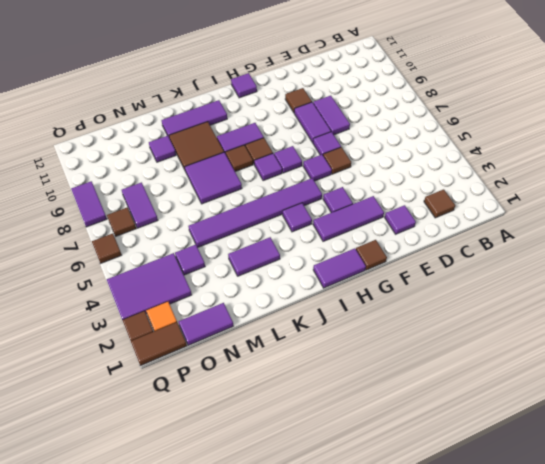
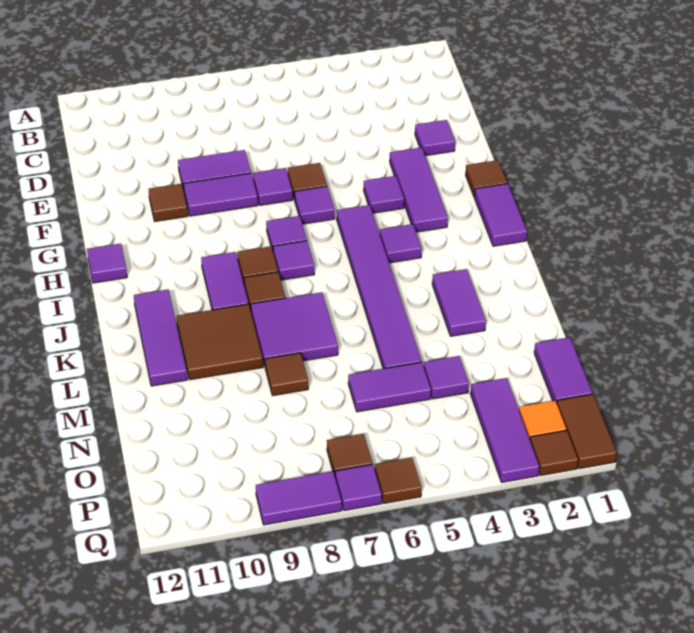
brown tile C2 level 1 -> brown tile M8 level 1
purple tile M10 level 1 -> purple tile Q7 level 1
purple tile O3:Q4 level 1 -> purple tile O3:Q3 level 1
purple tile O7:O8 level 1 -> purple tile N5:N6 level 1

